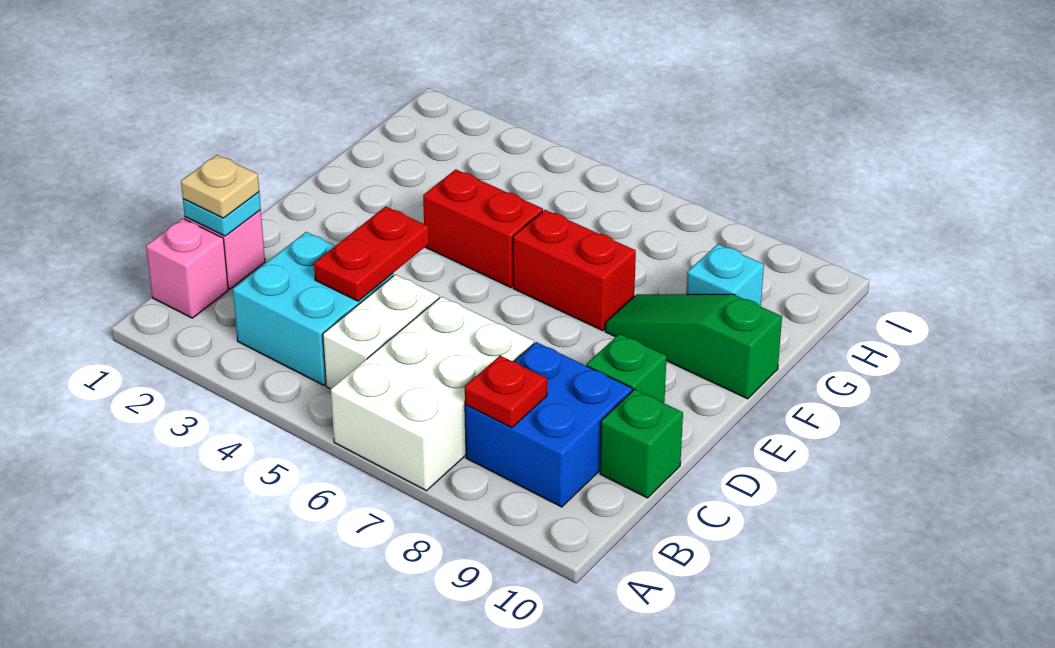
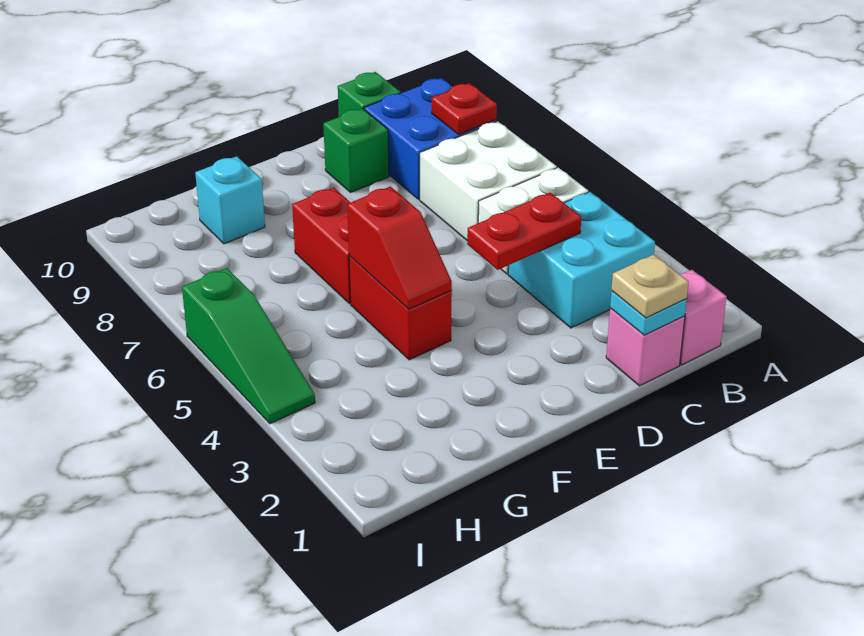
white brick A6:C7 level 1 -> white brick B6:C7 level 1
none -> red slope F4:F5 level 2 top 5
green slope F8:F10 level 1 top 10 -> green slope I4:I6 level 1 top 6

